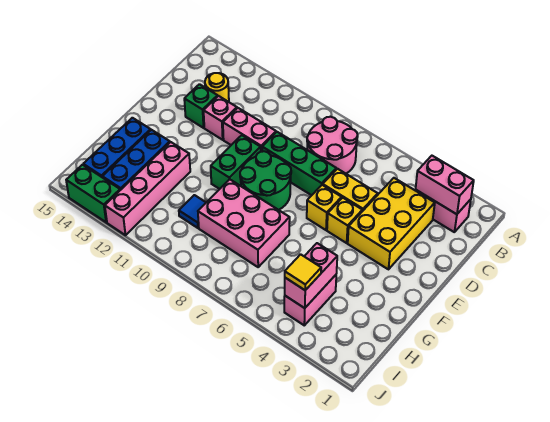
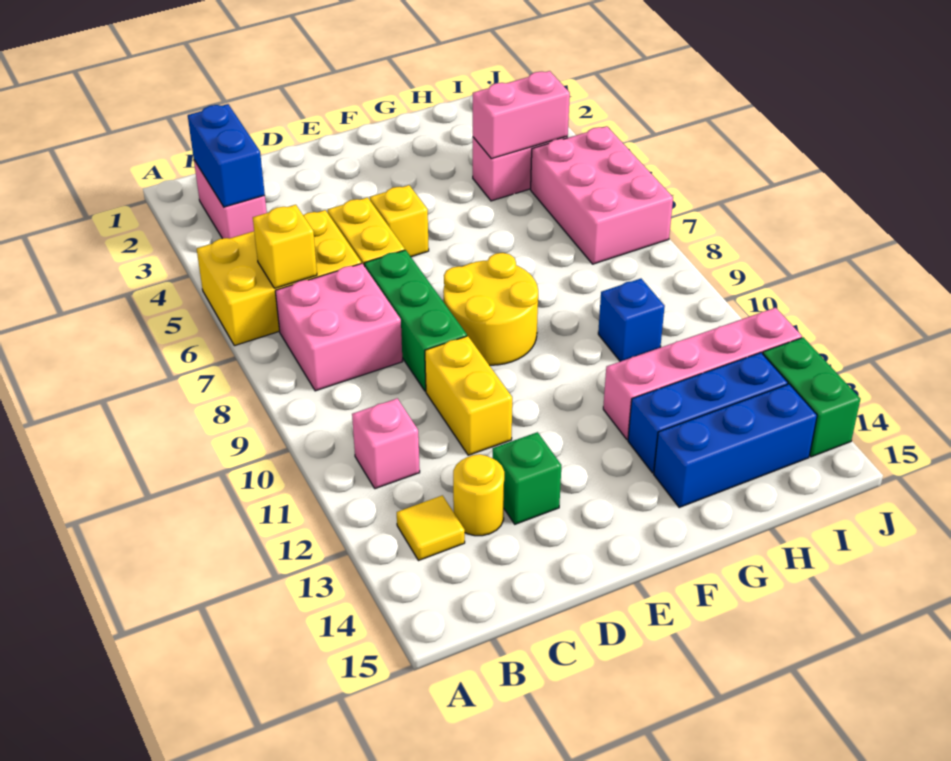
pink brick B2:B3 level 2 -> blue brick B2:B3 level 2
pink round brick B7:C8 level 1 -> pink brick B7:C8 level 1
yellow brick C3:E4 level 1 -> yellow brick A5:C6 level 1
pink brick D10:D11 level 1 -> yellow brick D10:D11 level 1
pink brick D12 level 1 -> pink brick B11 level 1
yellow brick E6 level 1 -> yellow brick B6 level 2
green round brick E8:F9 level 1 -> yellow round brick E8:F9 level 1
green brick E10:F10 level 1 -> none
pink brick G7:H9 level 1 -> pink brick I5:J7 level 1
blue tile H10 level 1 -> blue brick H10 level 1
yellow tile I4 level 3 -> yellow tile B13 level 1

